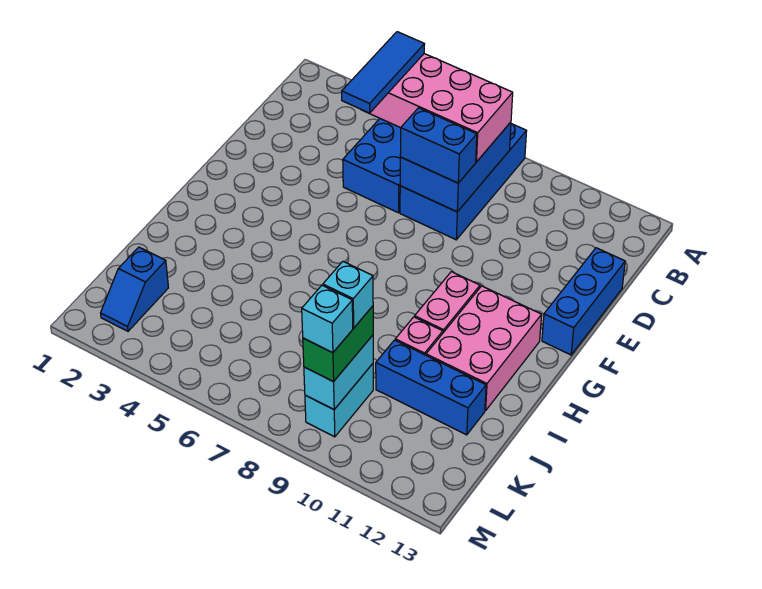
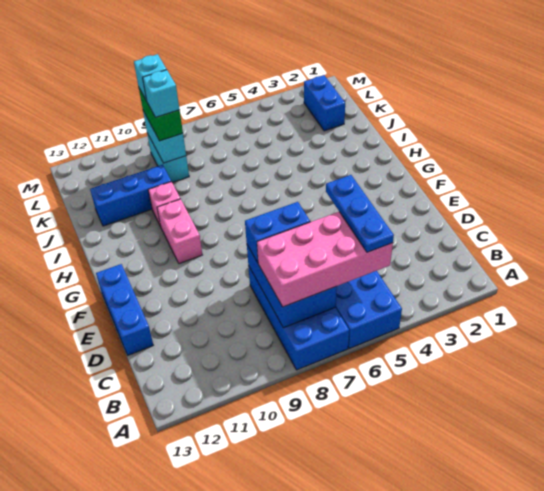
blue tile B5:D5 level 4 -> blue plate B5:D5 level 4
pink brick G11:I12 level 1 -> none
blue slope K2:L2 level 1 top K -> blue brick K2:L2 level 1

